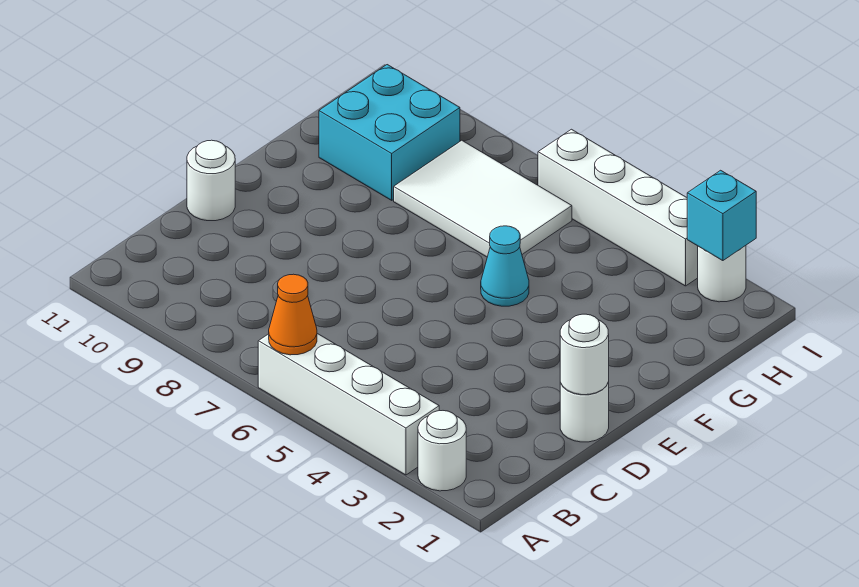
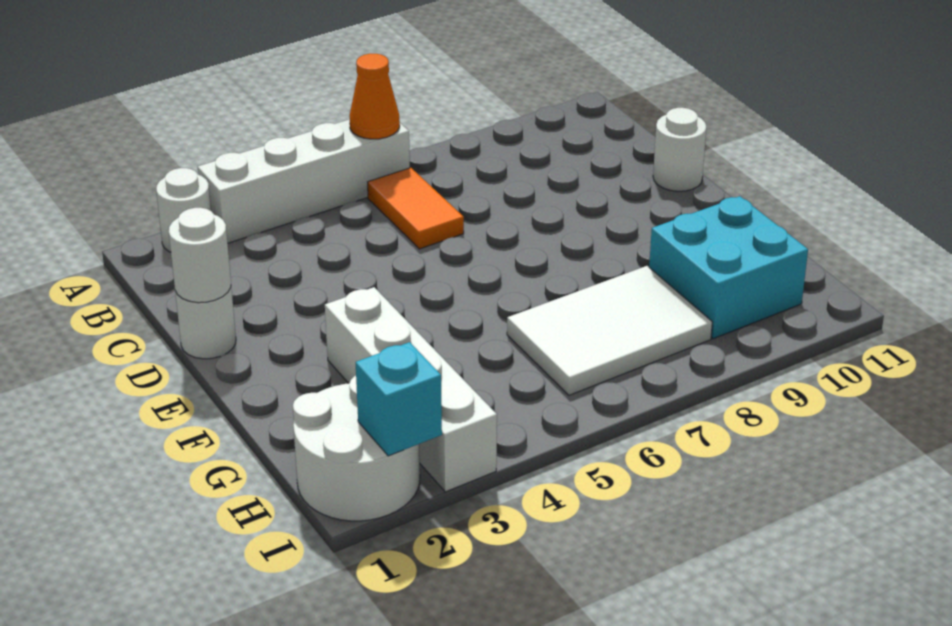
none -> orange tile B6:C6 level 1
cyan cone F5 level 1 -> none
white round brick I2 level 1 -> white round brick H1:I2 level 1
white brick I3:I6 level 1 -> white brick F3:I3 level 1

